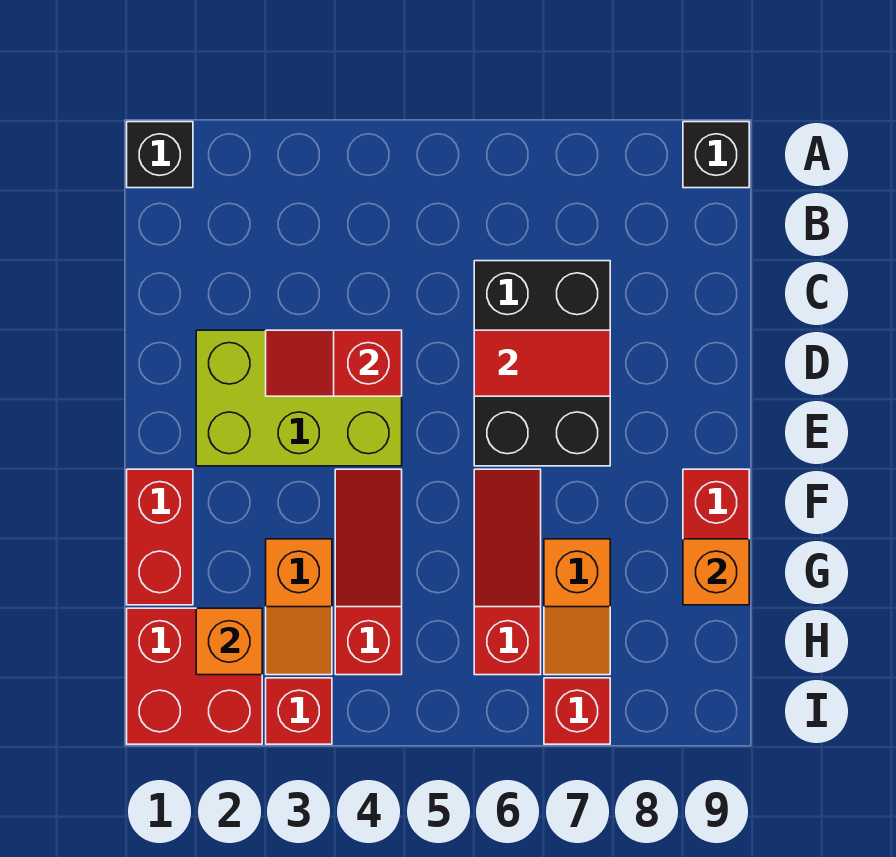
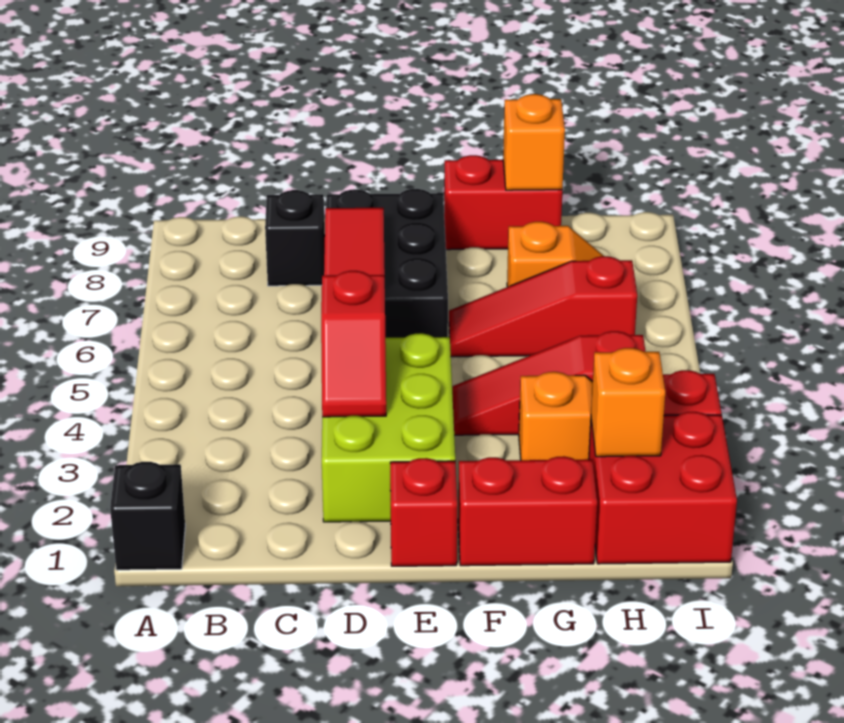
black brick A9 level 1 -> black brick C8 level 1
black brick C6:E7 level 1 -> black brick D6:E8 level 1
red brick I7 level 1 -> red brick E1 level 1

